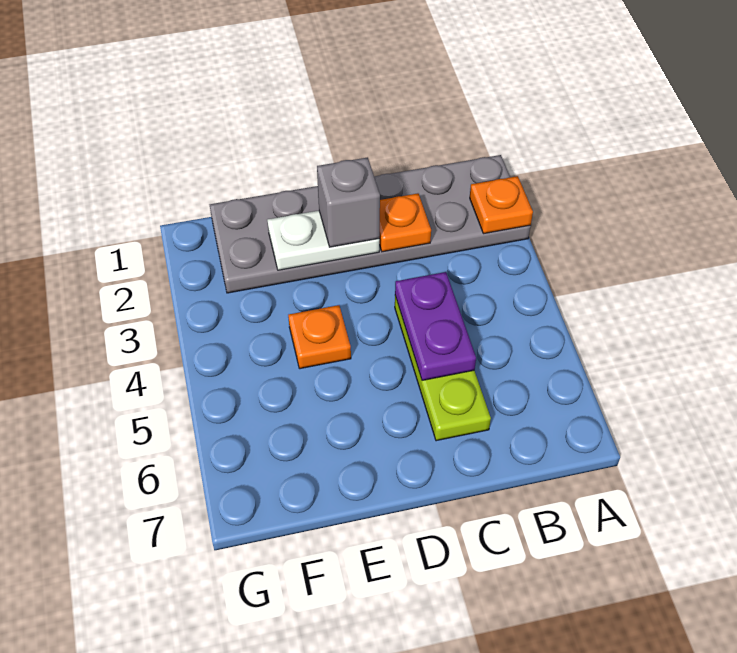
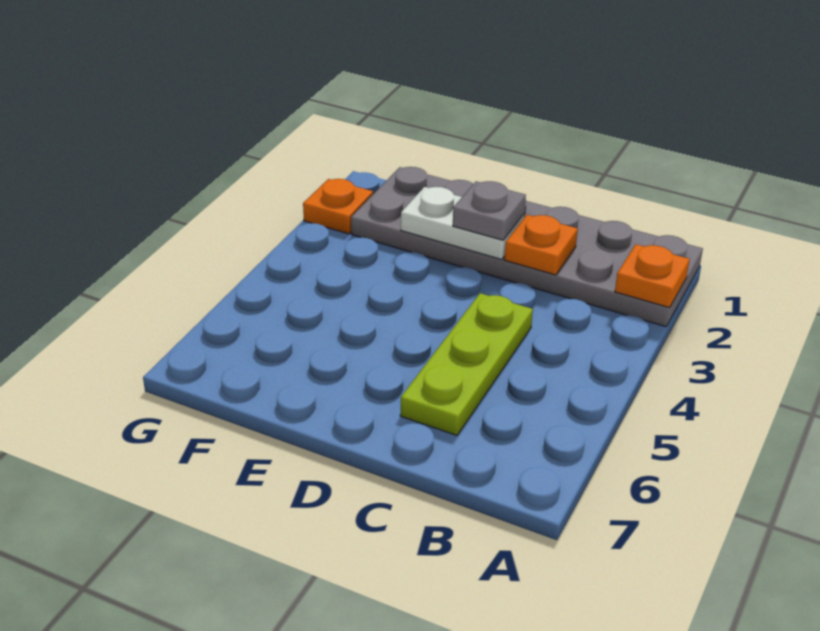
purple plate C4:C5 level 2 -> none
grey brick D2 level 3 -> grey plate D2 level 3
orange plate E4 level 1 -> orange plate G2 level 1

